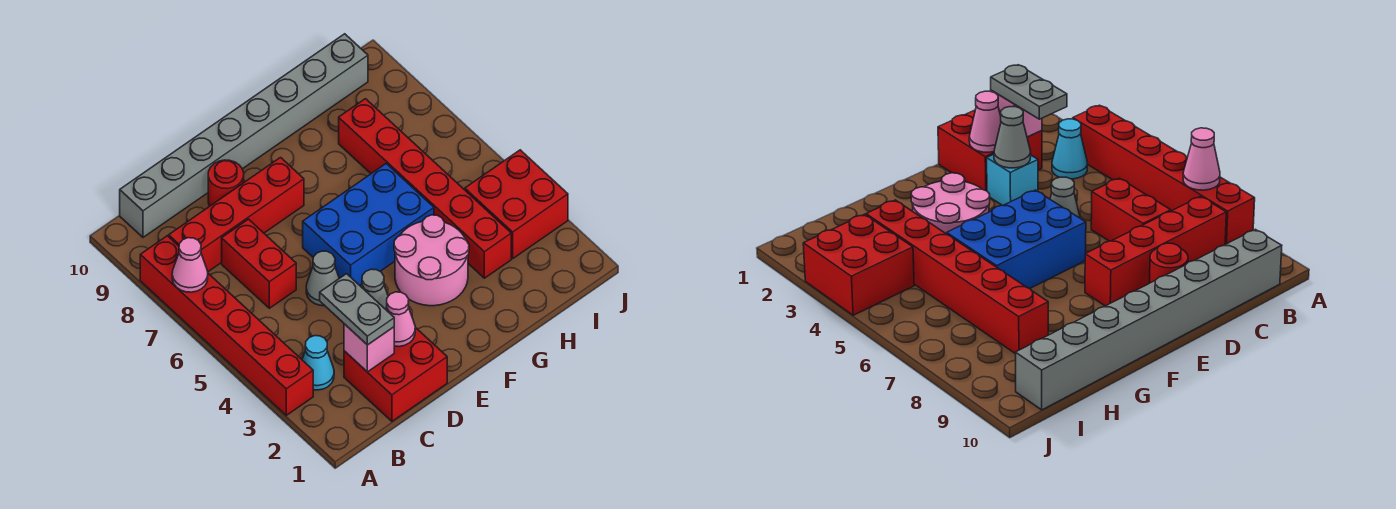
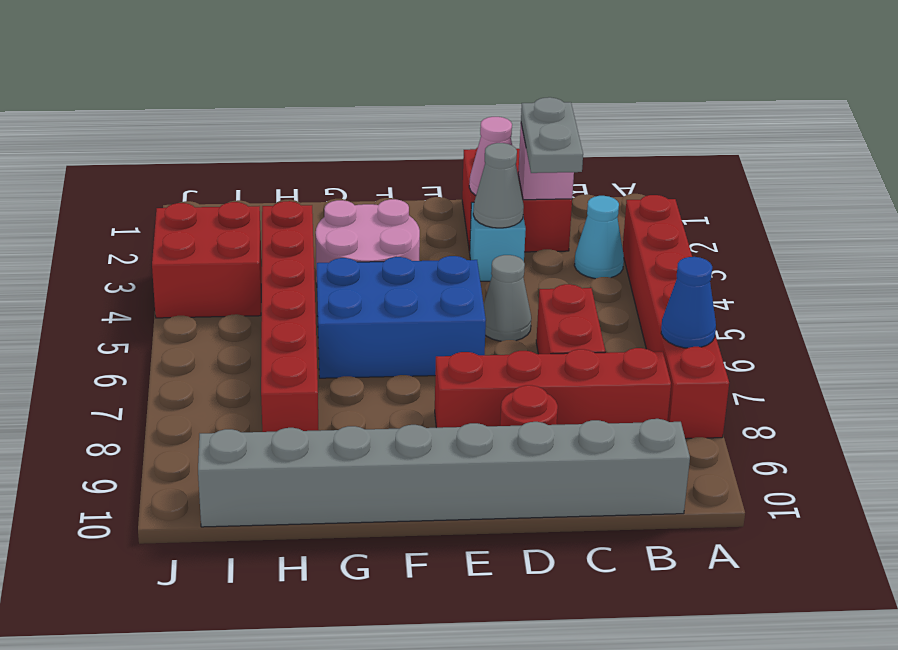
pink cone A7 level 2 -> blue cone A7 level 2

